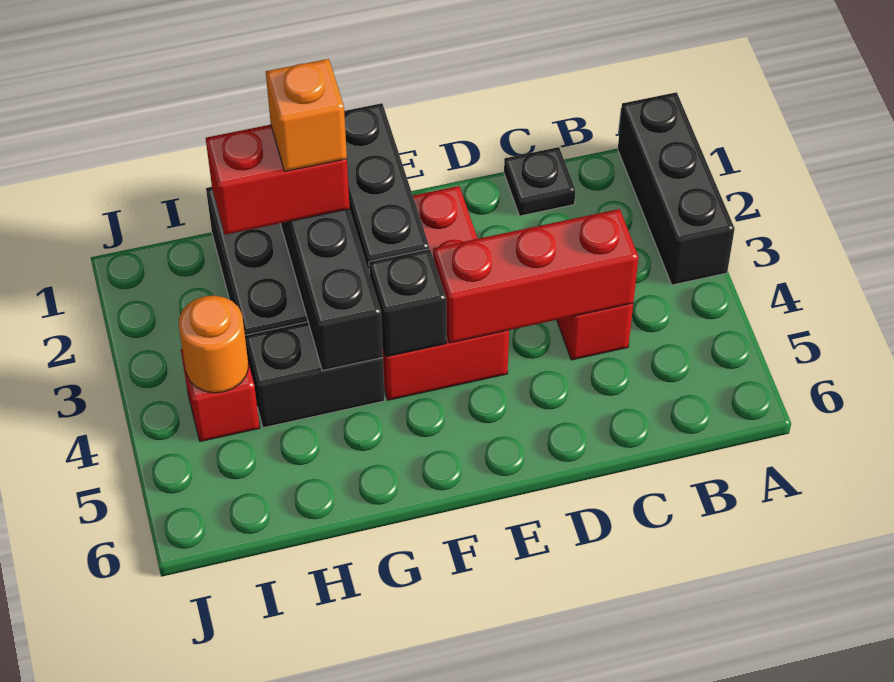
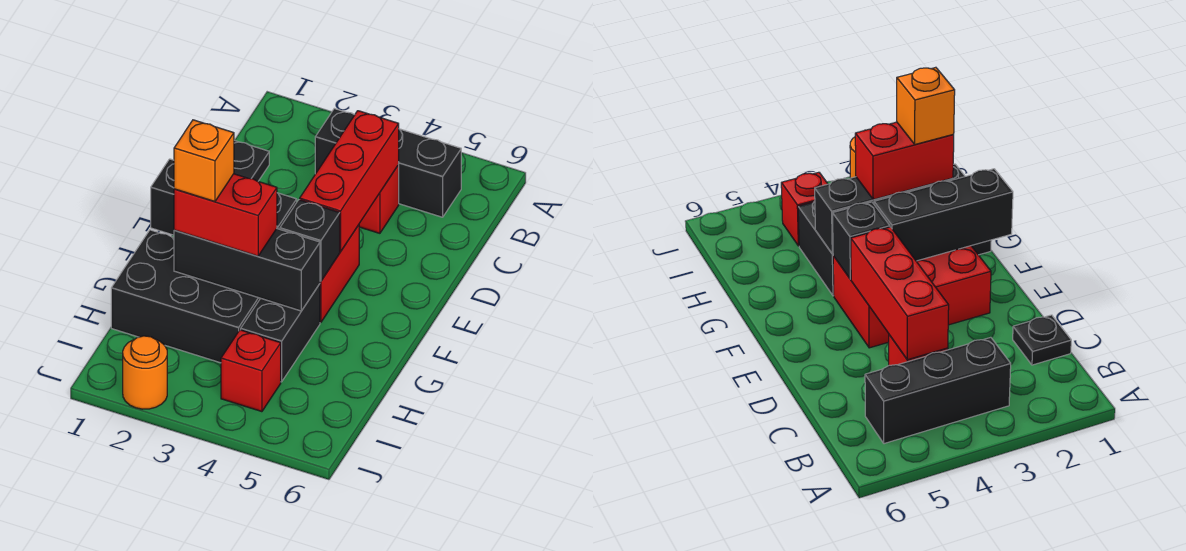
black brick A1:A3 level 1 -> black brick B3:B5 level 1
red brick G2:H2 level 3 -> red brick G2:G3 level 3
orange round brick I4 level 2 -> orange round brick J2 level 1

